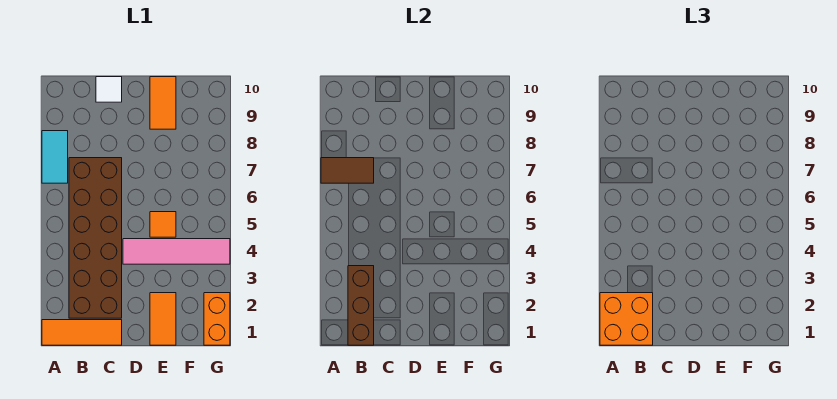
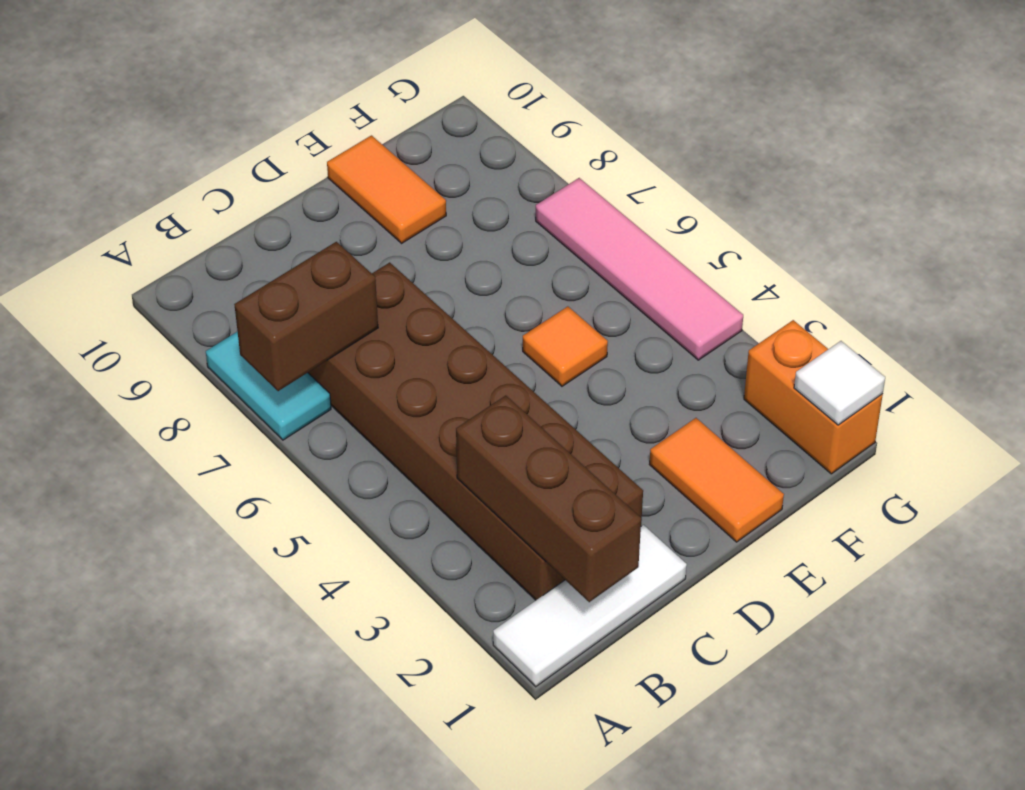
orange tile A1:C1 level 1 -> white tile A1:C1 level 1
orange brick A1:B2 level 3 -> none
brown tile A7:B7 level 2 -> brown brick A7:B7 level 2
white tile C10 level 1 -> white tile G1 level 2
pink tile D4:G4 level 1 -> pink tile G4:G7 level 1

